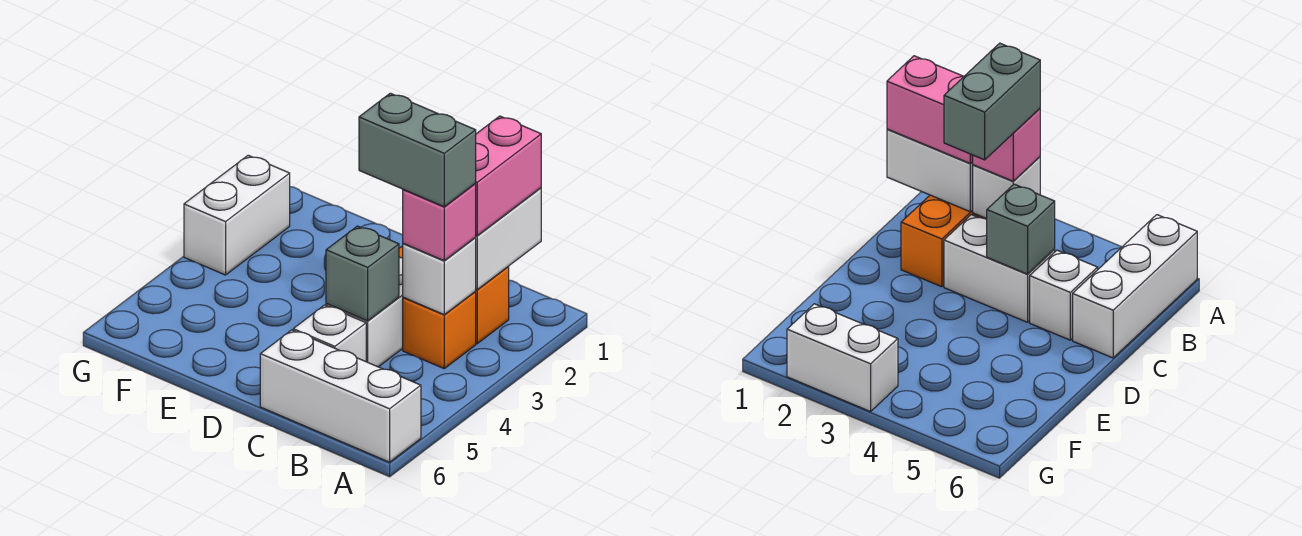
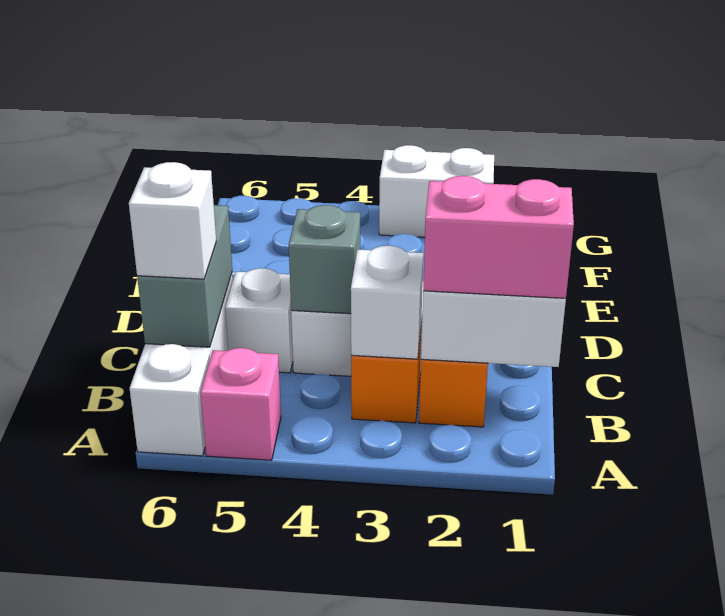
pink brick B3 level 3 -> pink brick A5 level 1
grey brick B3:C3 level 4 -> grey brick B6:C6 level 2
none -> white brick B6 level 3

